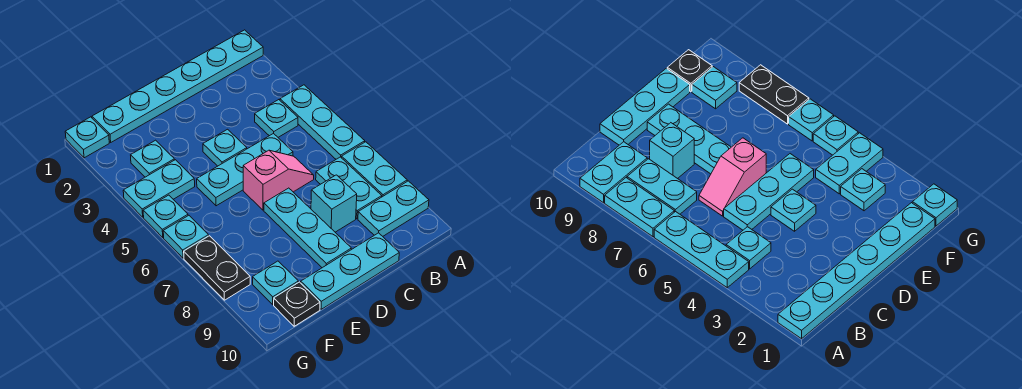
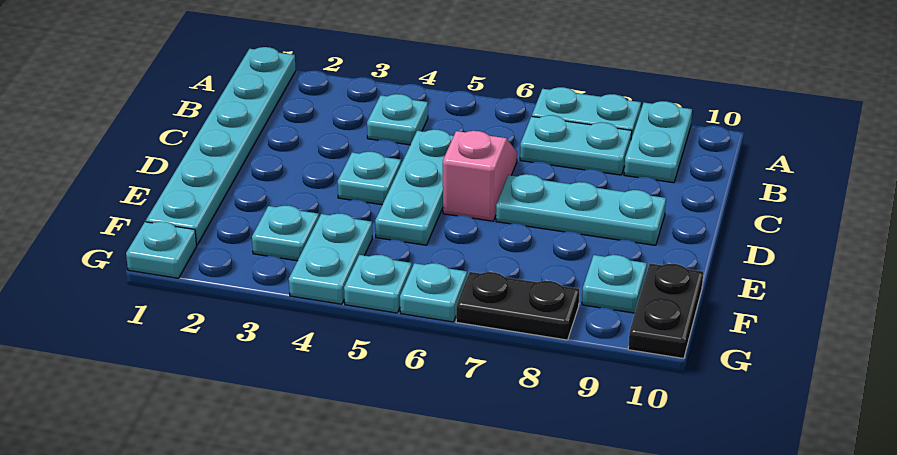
cyan plate A4:A6 level 1 -> none
cyan brick C8 level 1 -> none
cyan plate C10:E10 level 1 -> none
black plate F10 level 1 -> black plate F10:G10 level 1

